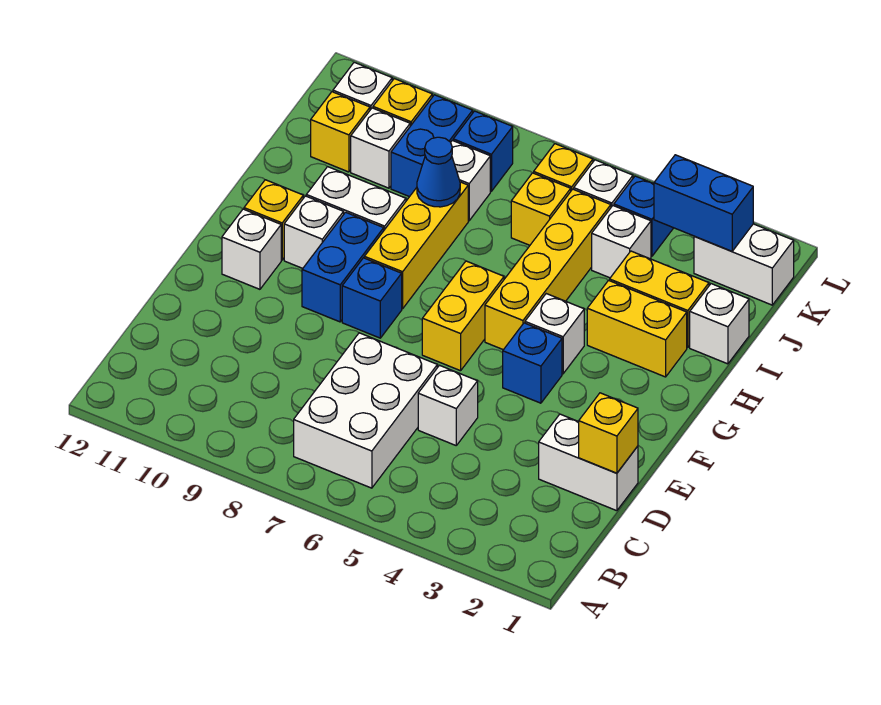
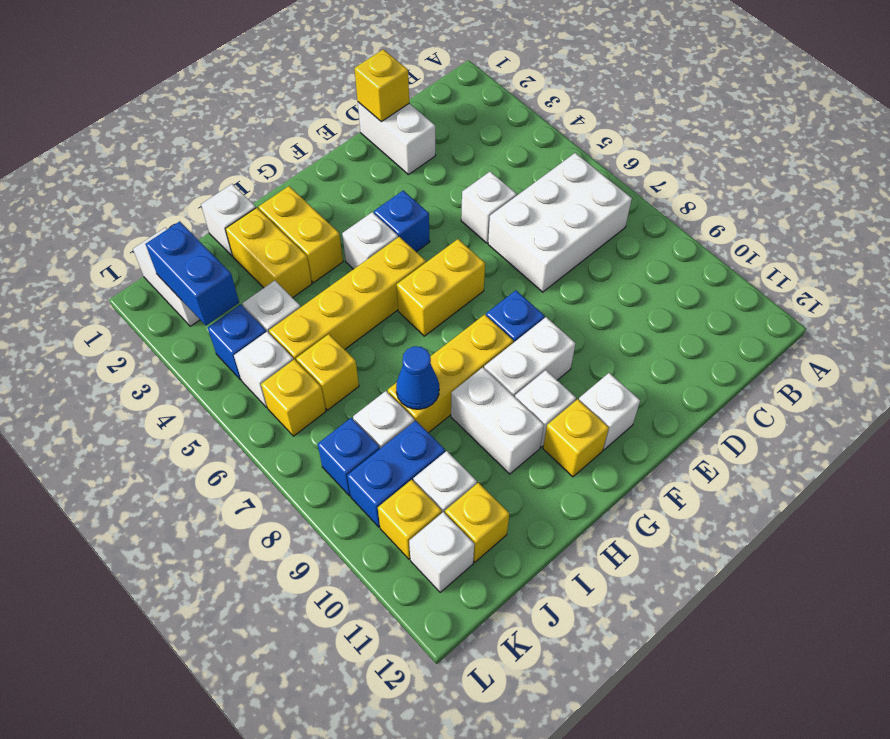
blue brick F9:G9 level 1 -> white brick F9:G9 level 1

